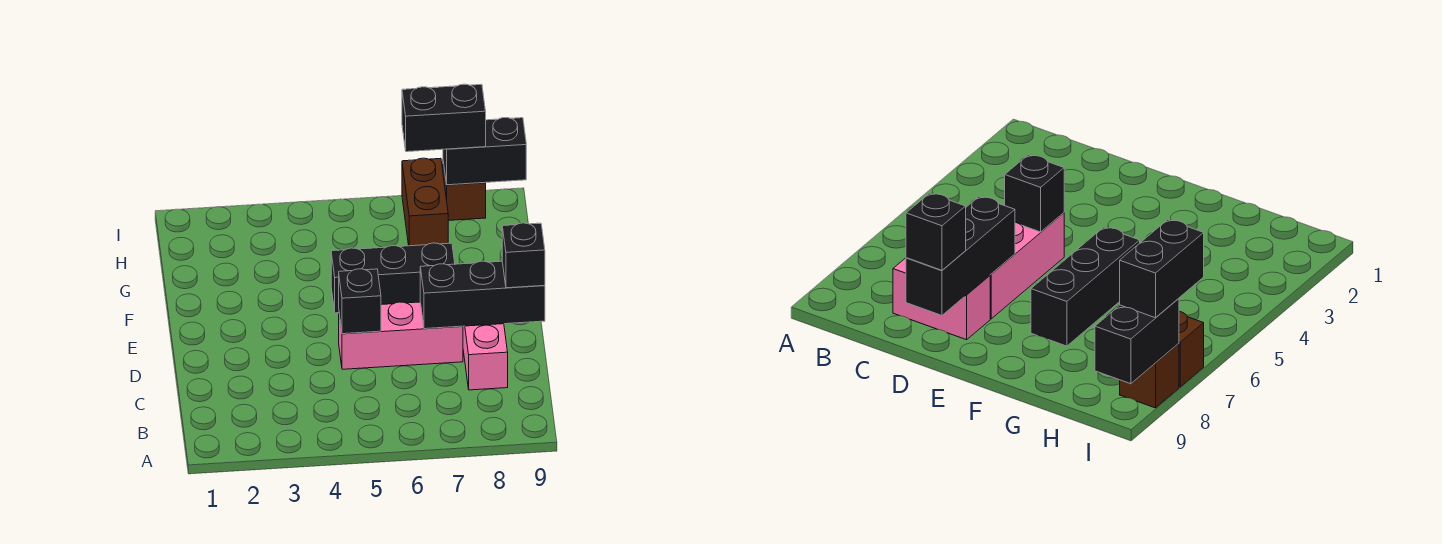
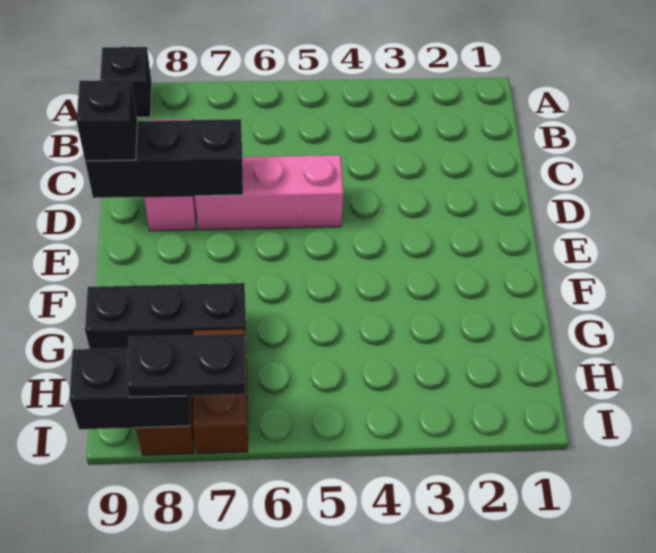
black brick D5 level 2 -> black brick A9 level 1
black brick F5:F7 level 1 -> black brick G7:G9 level 1
black brick I7:I8 level 3 -> black plate I7:I8 level 3

